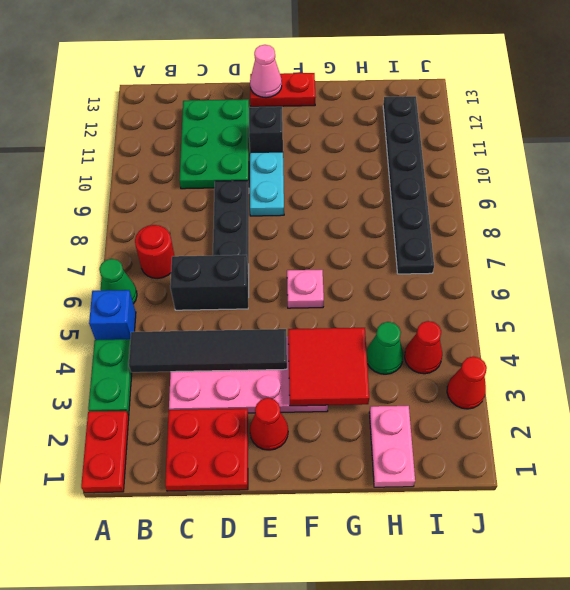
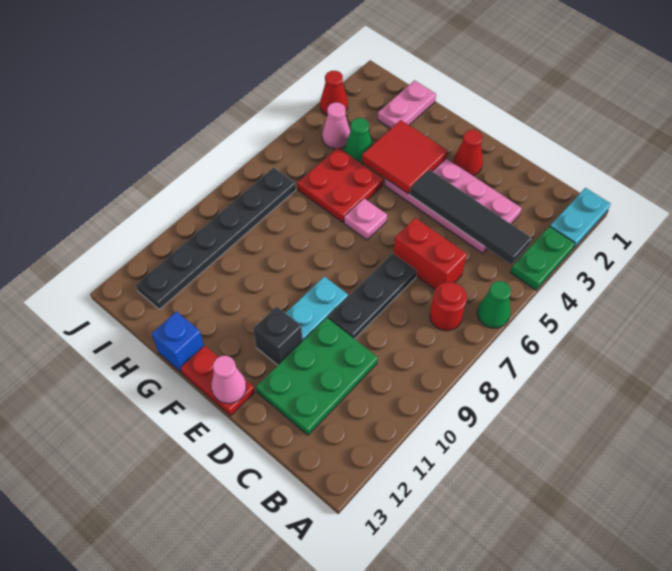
red plate A1:A2 level 1 -> cyan plate A1:A2 level 1
blue brick A5 level 1 -> blue brick G13 level 1
red plate C1:D2 level 1 -> red plate G5:H6 level 1
black brick C6:D6 level 1 -> red brick C6:D6 level 1
red cone I4 level 1 -> pink cone I4 level 1

